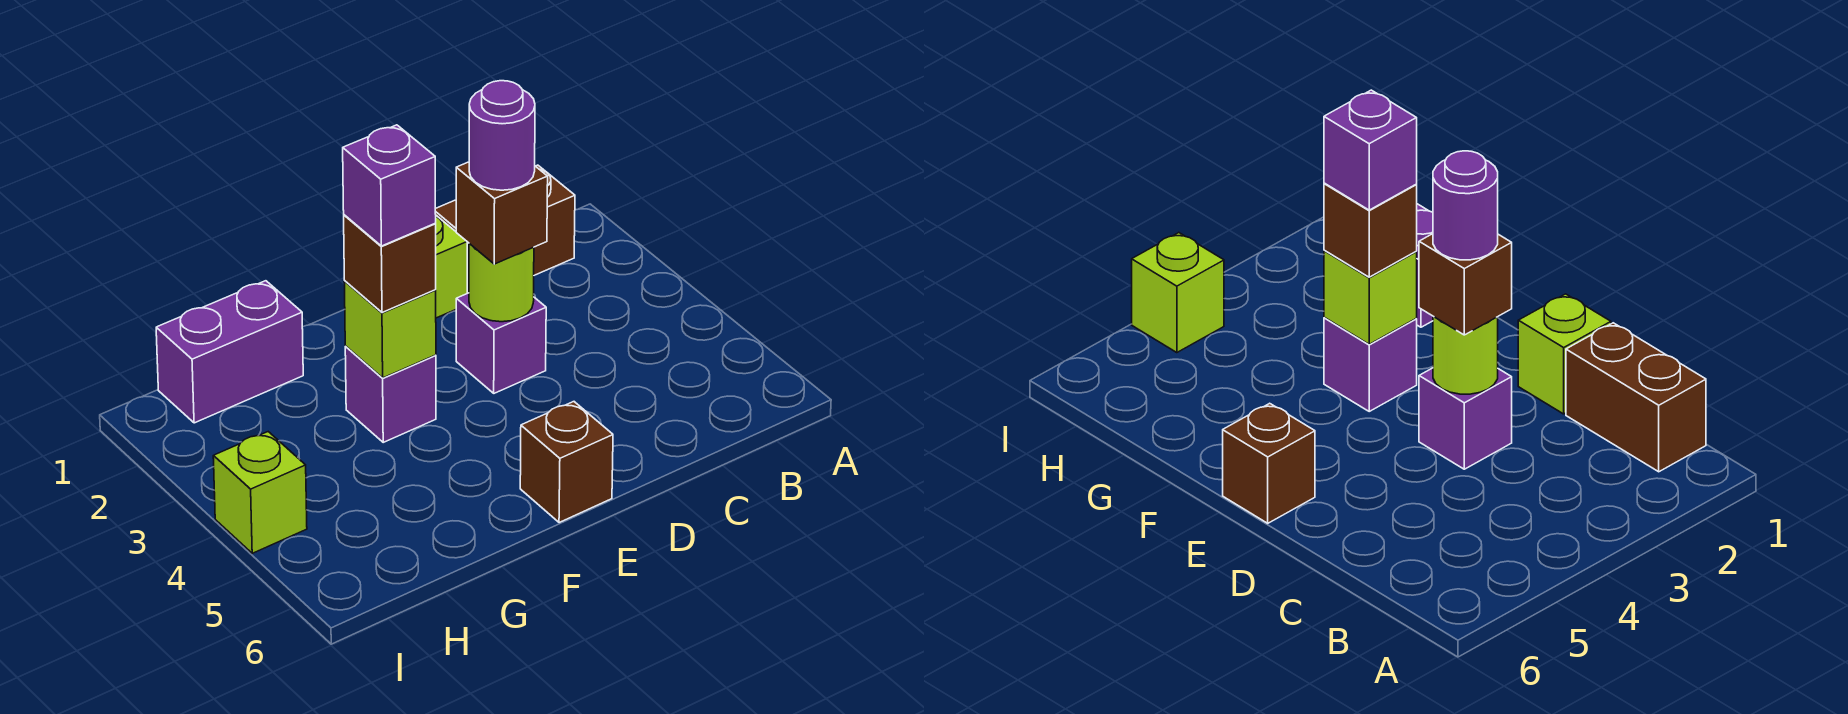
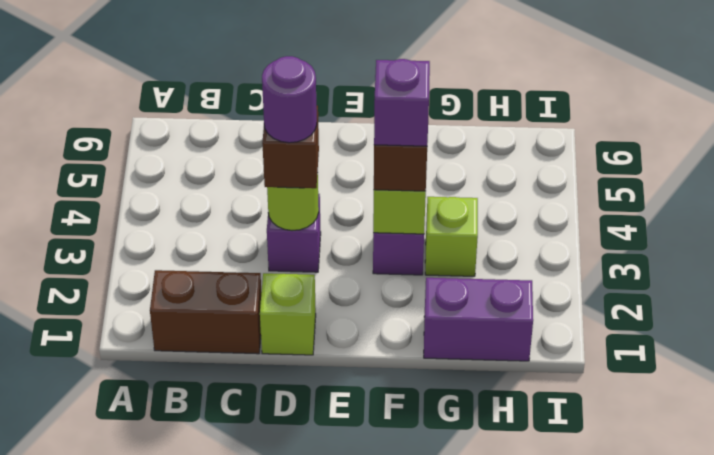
brown brick E6 level 1 -> none
lime brick I4 level 1 -> lime brick G3 level 1

